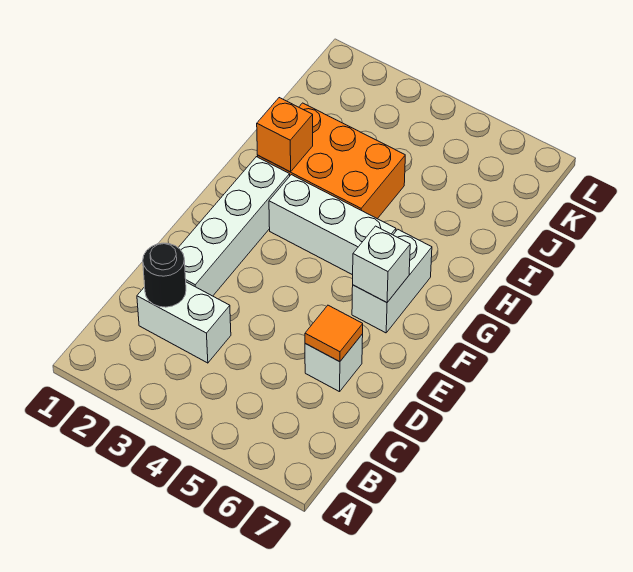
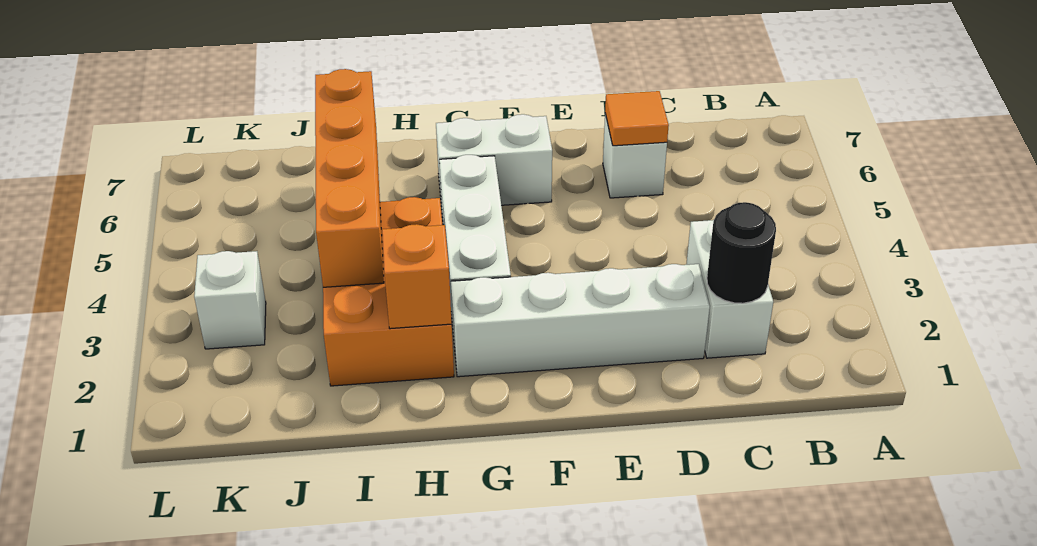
white brick F6 level 2 -> white brick K3 level 1
none -> orange brick I3:I6 level 2

